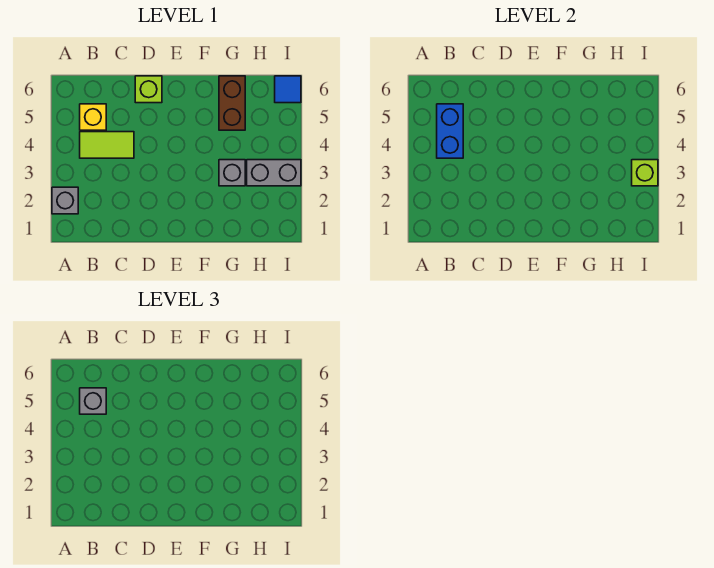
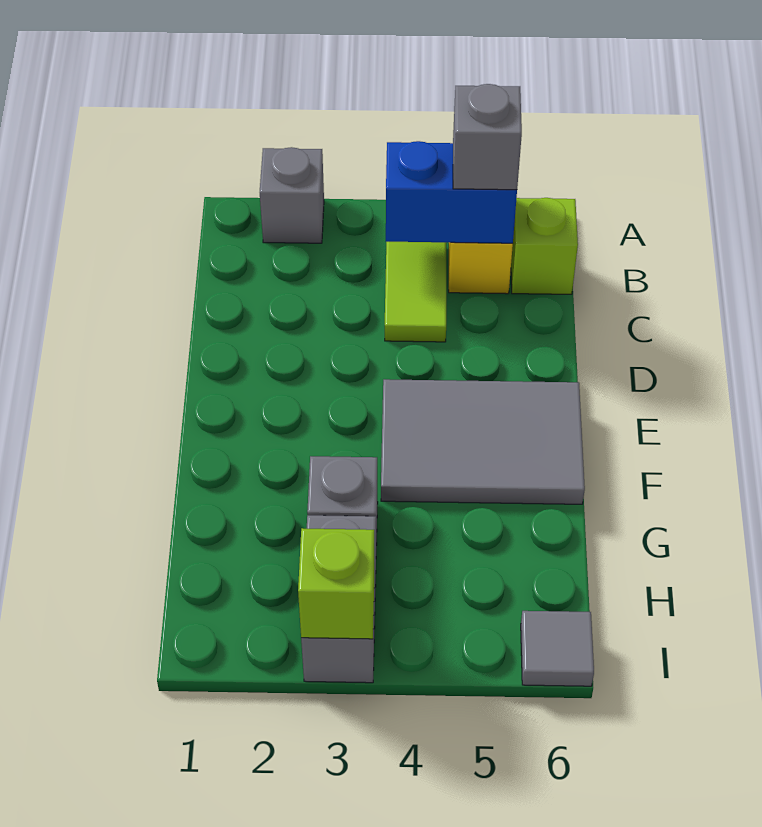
lime brick D6 level 1 -> lime brick B6 level 1
none -> grey tile E4:F6 level 1
brown brick G5:G6 level 1 -> none
blue tile I6 level 1 -> grey tile I6 level 1

